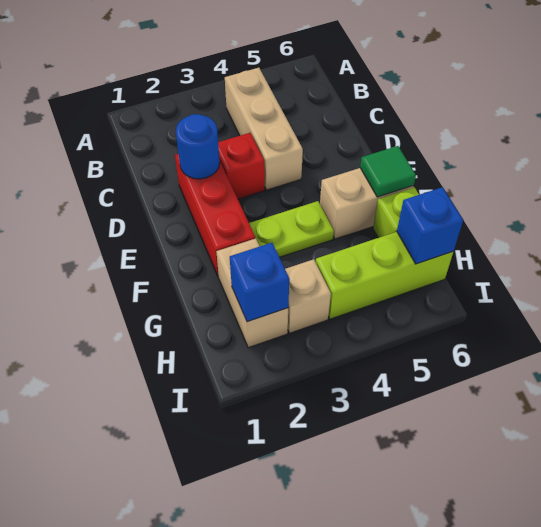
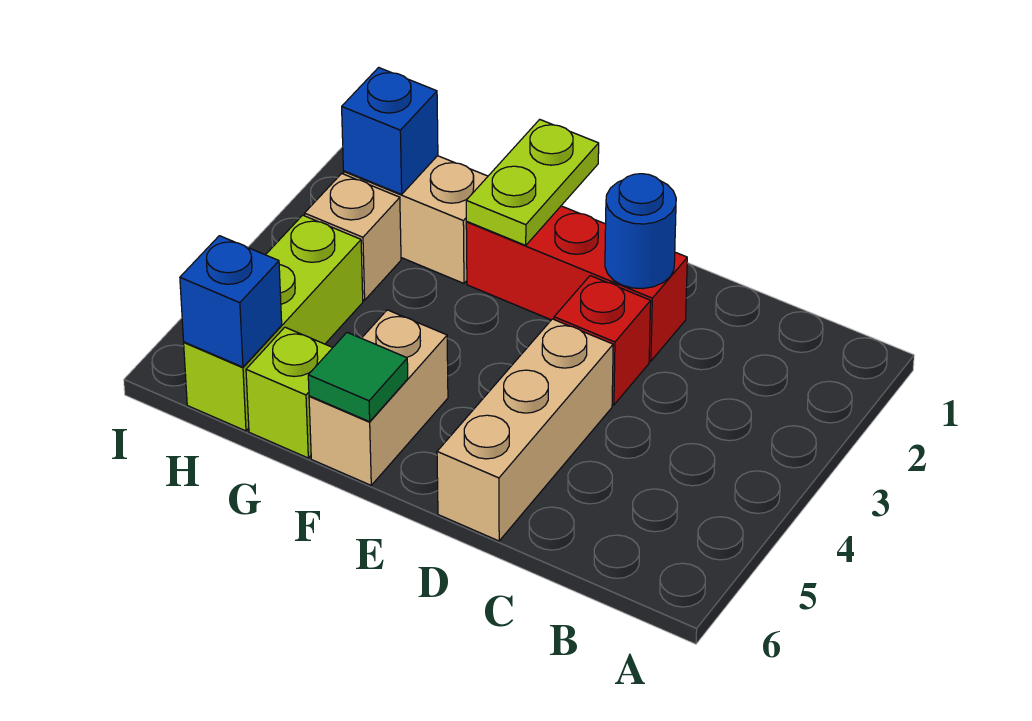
tan brick B4:D4 level 1 -> tan brick D4:D6 level 1
lime plate F3:F4 level 1 -> lime plate F1:F2 level 2

